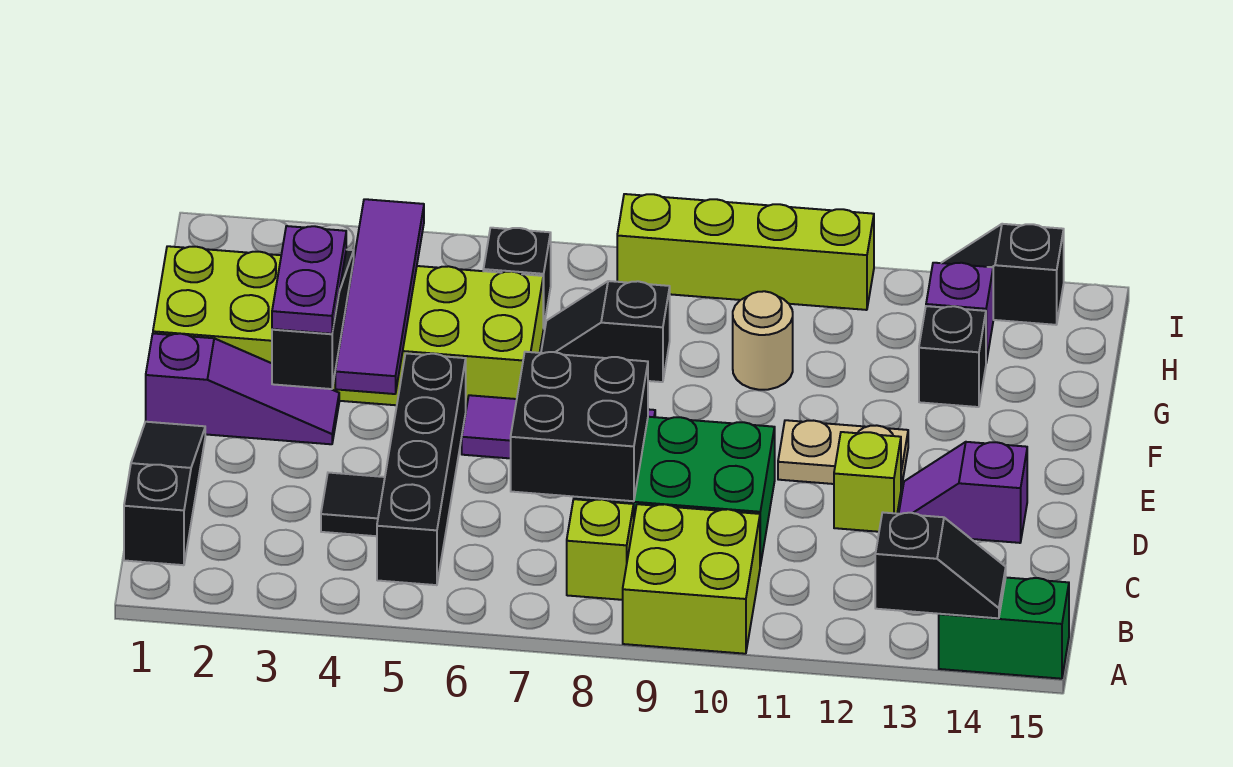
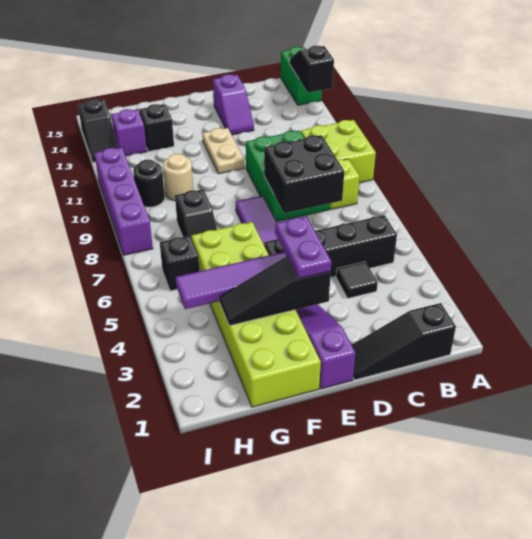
lime brick D12 level 1 -> none
purple plate E3:F3 level 3 -> purple plate E3:E4 level 3
none -> black round brick H10 level 1
lime brick I8:I11 level 1 -> purple brick I8:I11 level 1

